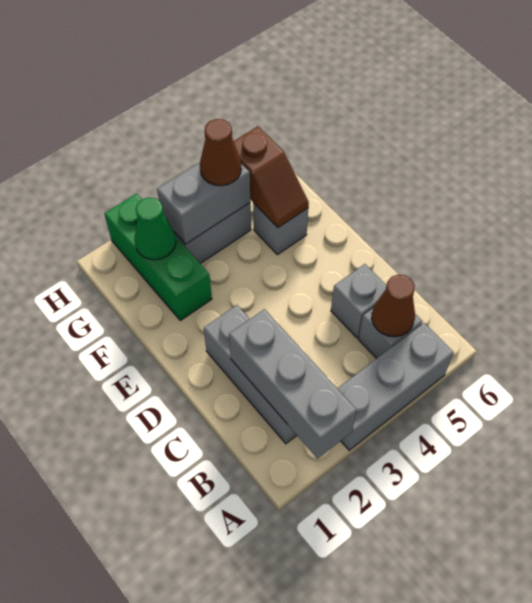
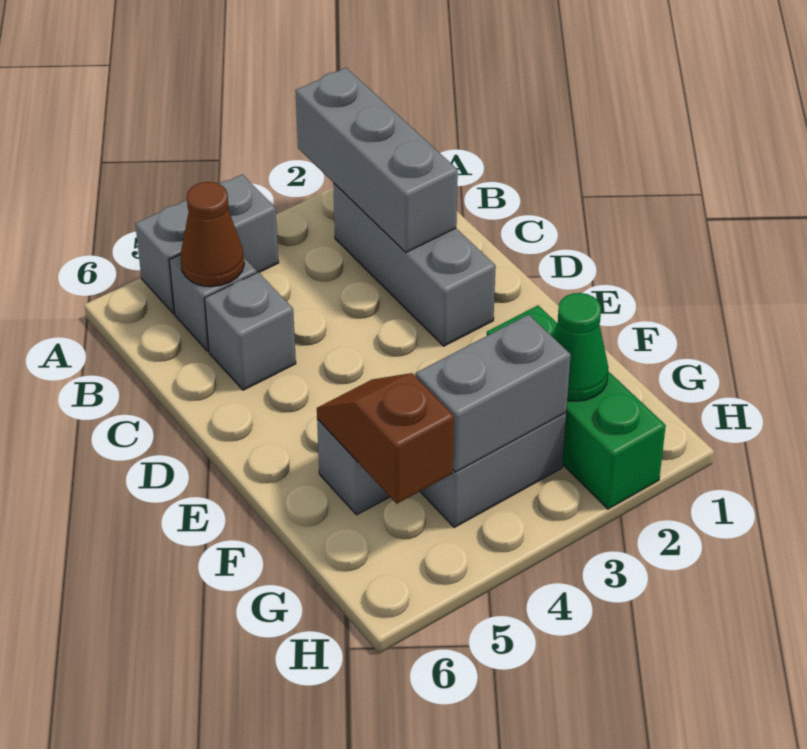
grey brick A3:A5 level 1 -> grey brick A4:A5 level 1
brown cone G4 level 3 -> none

